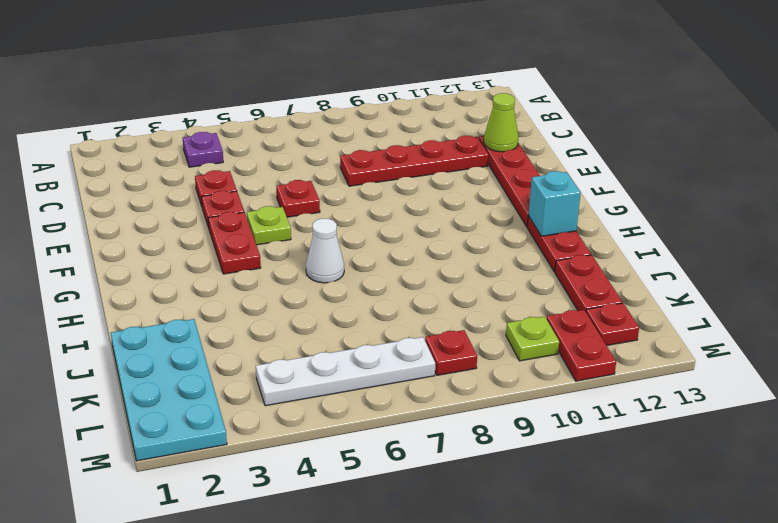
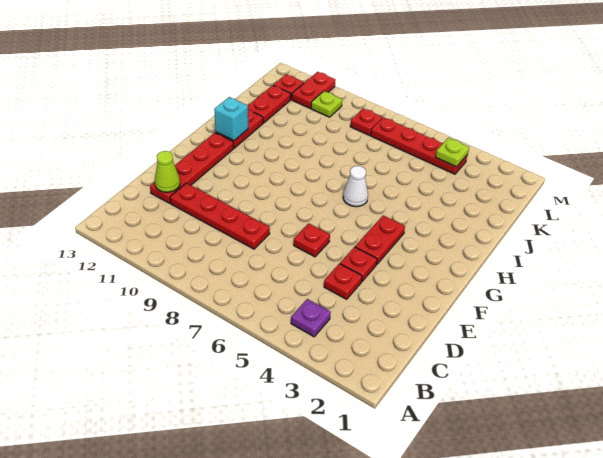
lime plate F5 level 1 -> lime plate L4 level 2
cyan plate J1:M2 level 1 -> none
white plate L4:L7 level 1 -> red plate L4:L7 level 1

